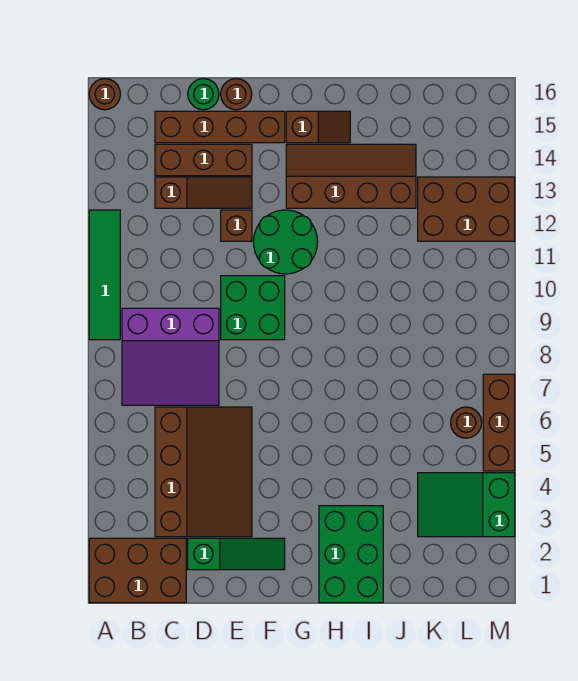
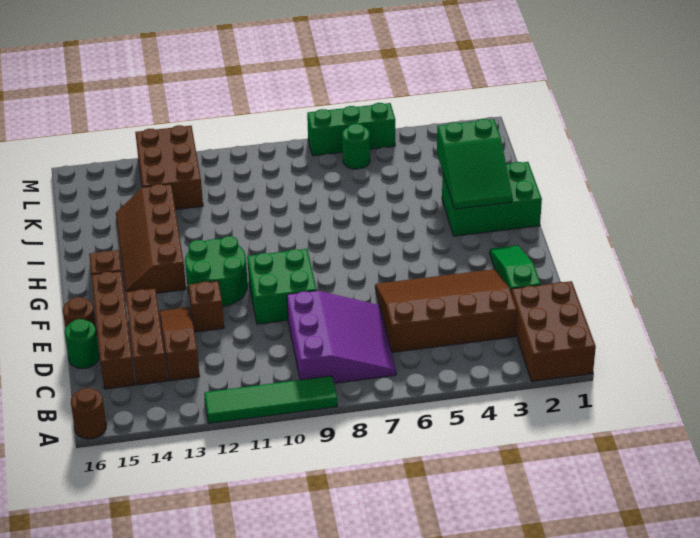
green slope K3:M4 level 1 top M -> green slope H2:J3 level 2 top J
brown round brick L6 level 1 -> green round brick L6 level 1
brown brick M5:M7 level 1 -> green brick M5:M7 level 1

